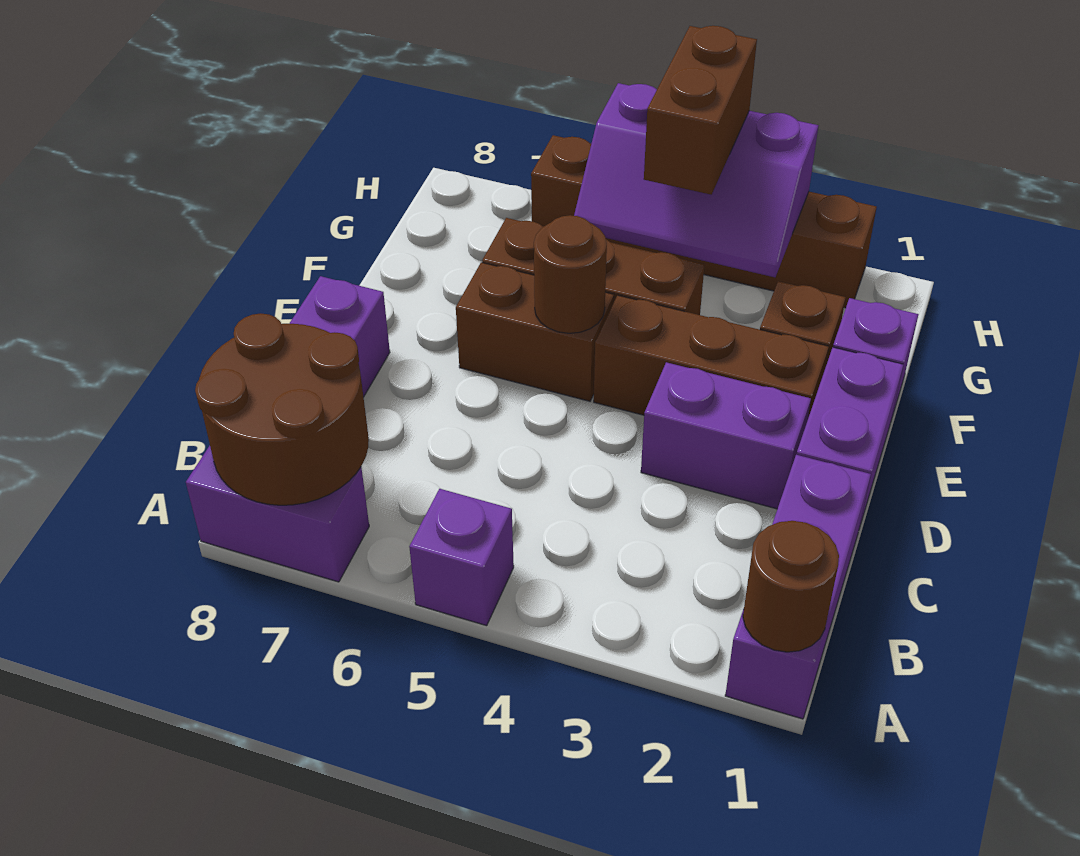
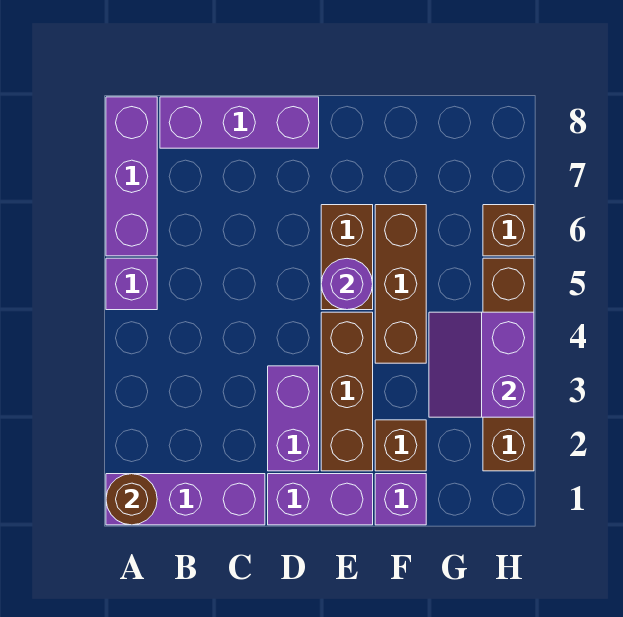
purple brick A7:A8 level 1 -> purple brick A6:A8 level 1
brown round brick A7:B8 level 2 -> none
brown round brick E5 level 2 -> purple round brick E5 level 2
purple slope G3:H5 level 2 top H -> purple slope G3:H4 level 2 top H
brown brick G4:H4 level 3 -> none

